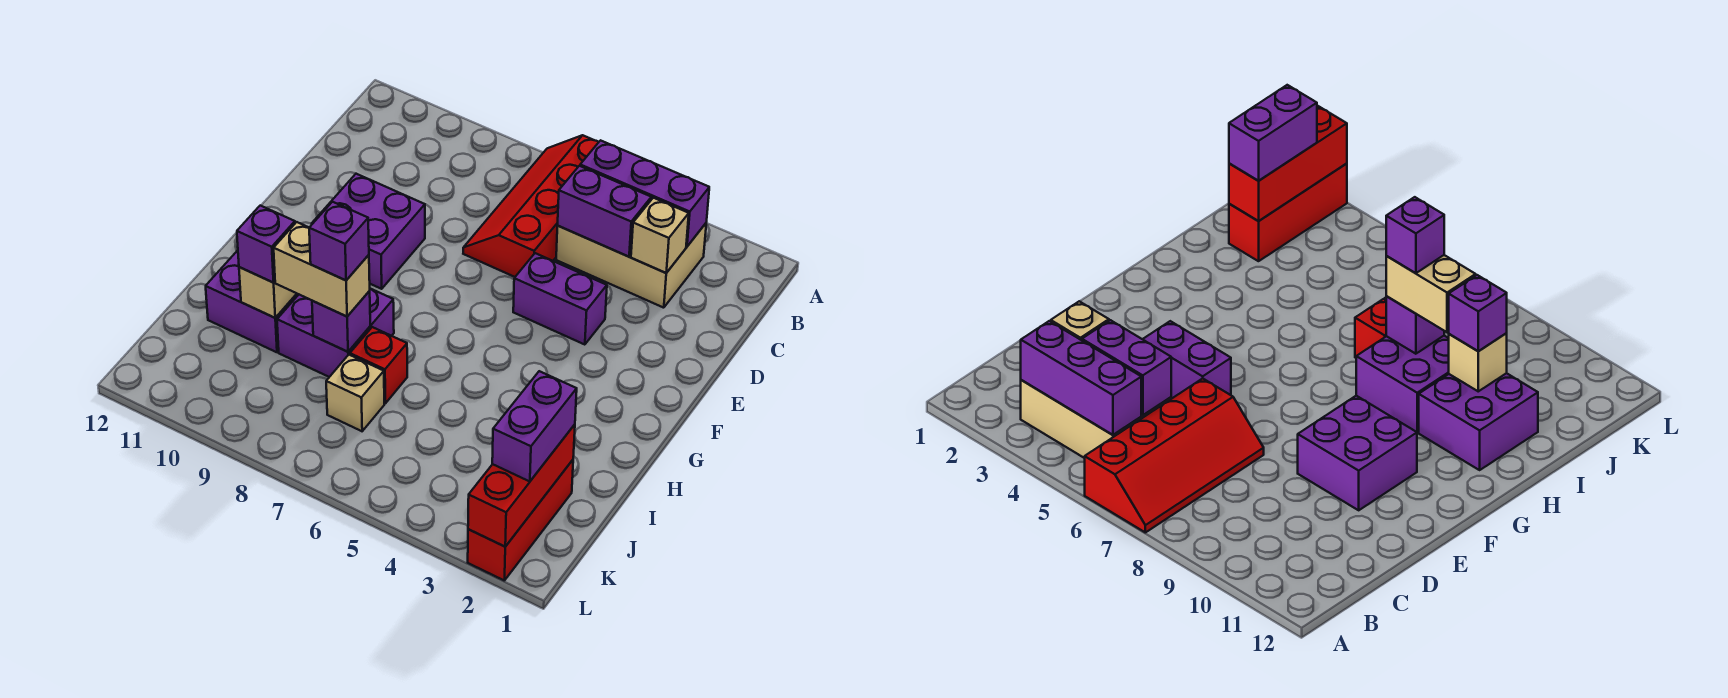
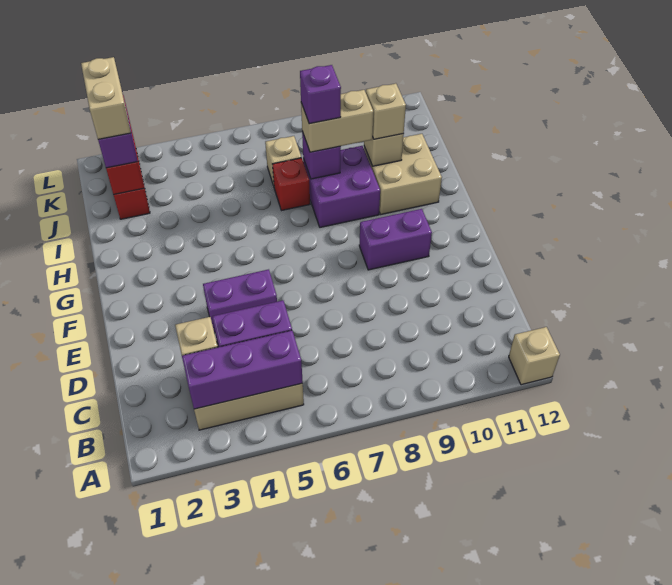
red slope A6:D7 level 1 top 6 -> none
none -> tan brick A12 level 1
purple brick E9:F10 level 1 -> purple brick F9:F10 level 1
purple brick H10:I11 level 1 -> tan brick H10:I11 level 1
purple brick I10 level 3 -> tan brick I10 level 3
none -> tan brick J2:K2 level 4

